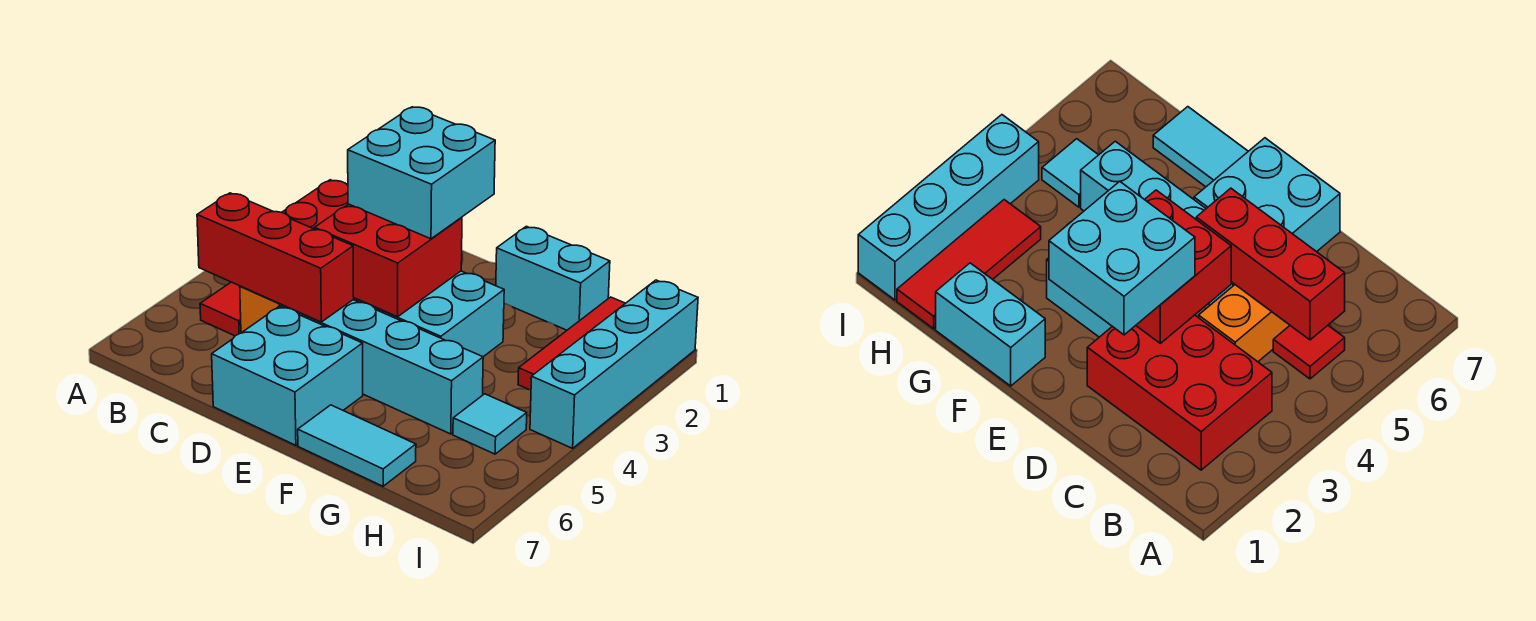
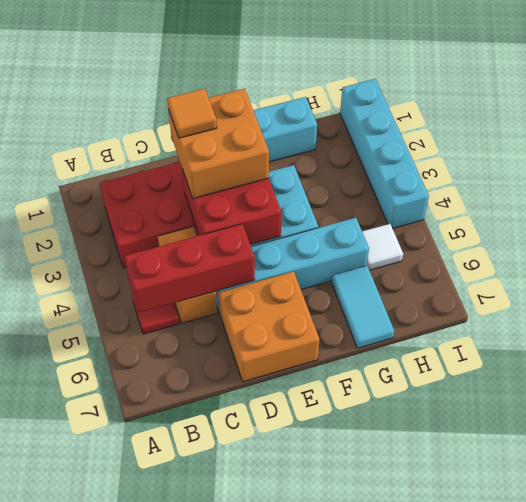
cyan brick D2:E3 level 3 -> orange brick D2:E3 level 3
none -> orange tile D2 level 4
cyan brick D6:E7 level 1 -> orange brick D6:E7 level 1
cyan tile F7:G7 level 1 -> cyan tile G6:G7 level 1
red tile H1:H3 level 1 -> none
cyan tile H5 level 1 -> white tile H5 level 1

